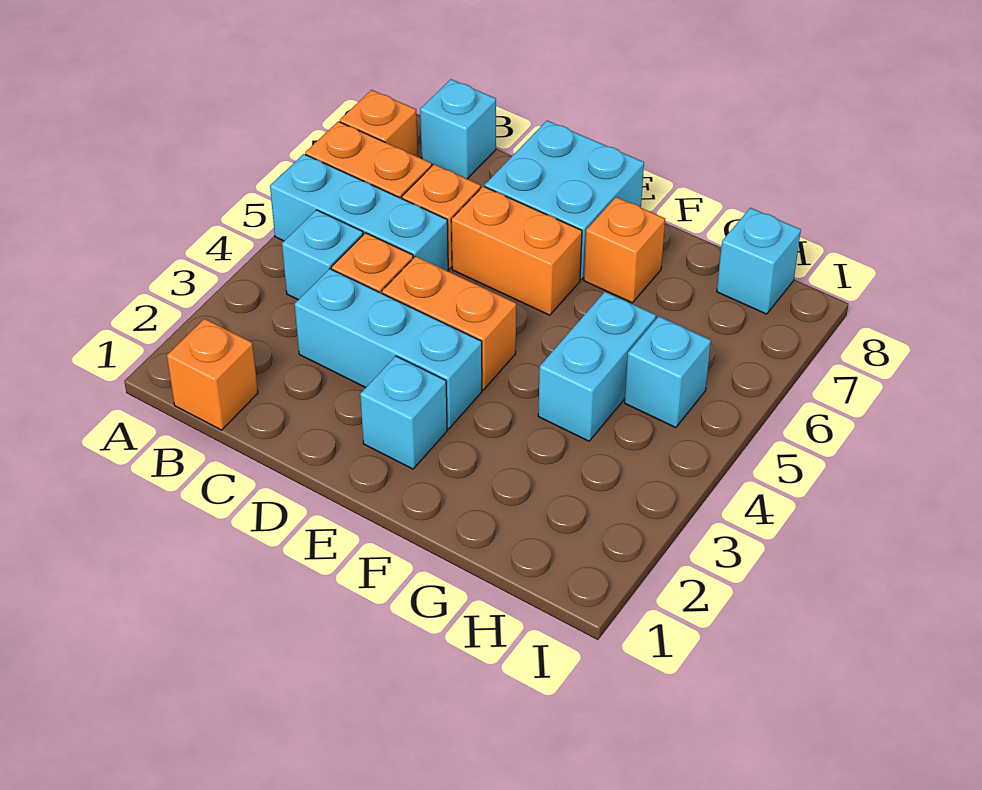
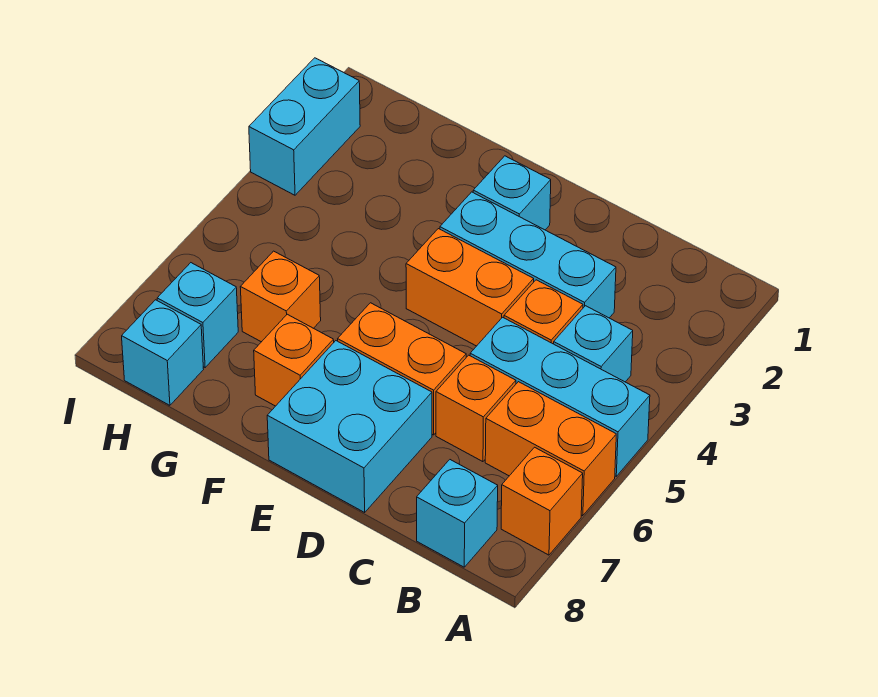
orange brick B1 level 1 -> orange brick G6 level 1
cyan brick G4:G5 level 1 -> cyan brick I2:I3 level 1
cyan brick H5 level 1 -> cyan brick H7 level 1

